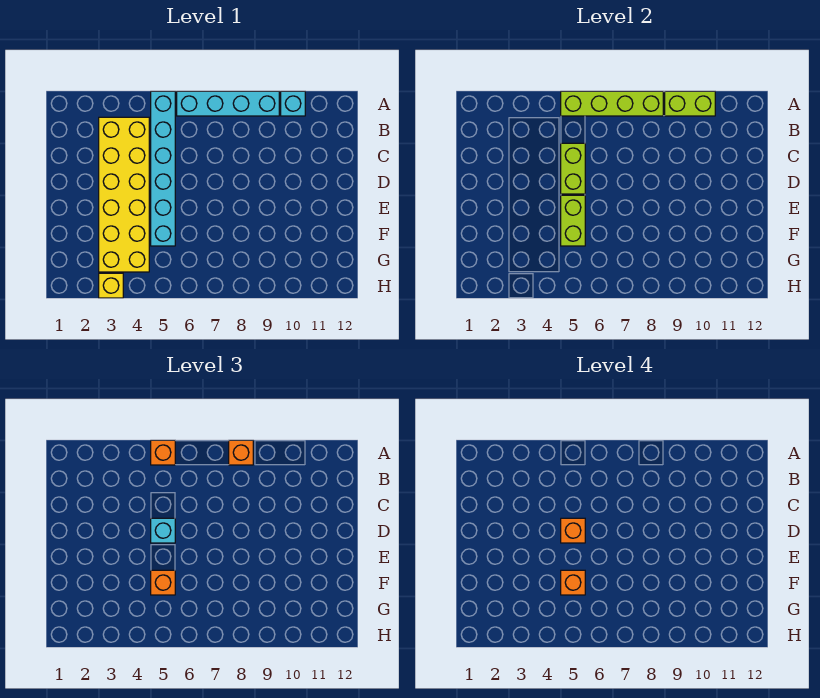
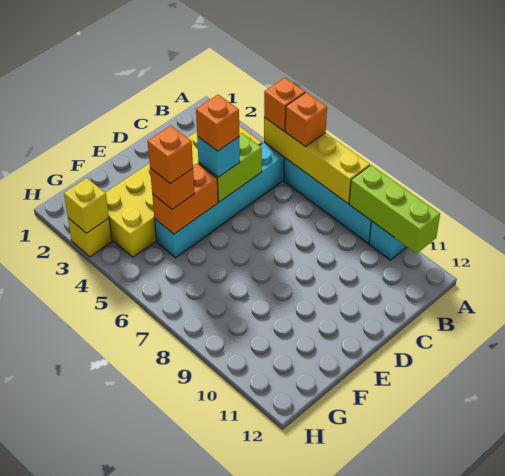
lime brick A5:A8 level 2 -> yellow brick A5:A8 level 2
orange brick A8 level 3 -> orange brick A6 level 3
lime brick A9:A10 level 2 -> lime brick A9:A11 level 2
lime brick E5:F5 level 2 -> orange brick E5:F5 level 2
none -> yellow brick H3 level 2

